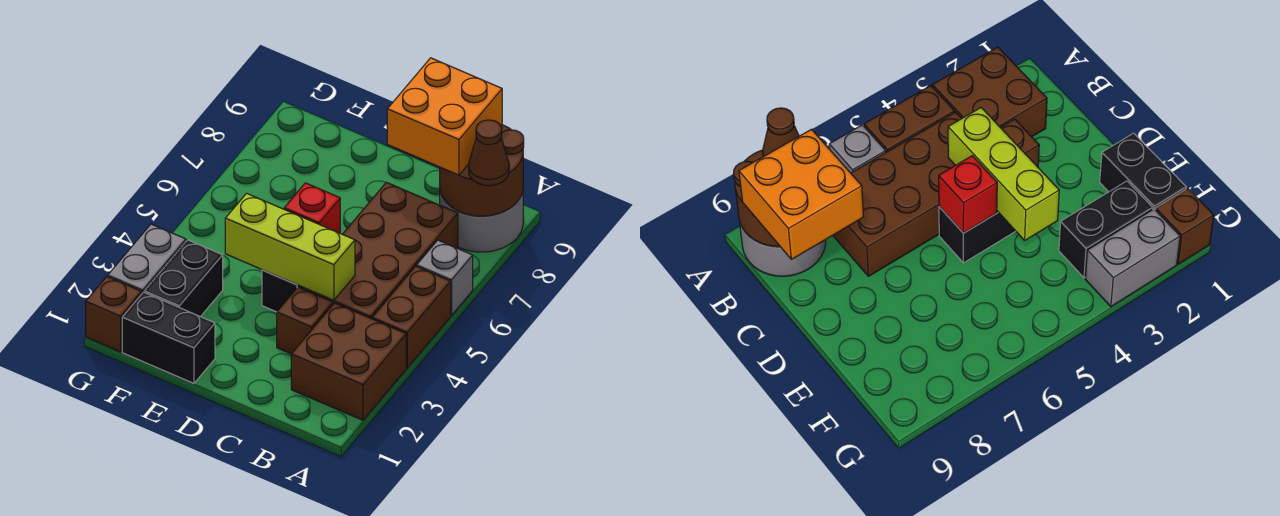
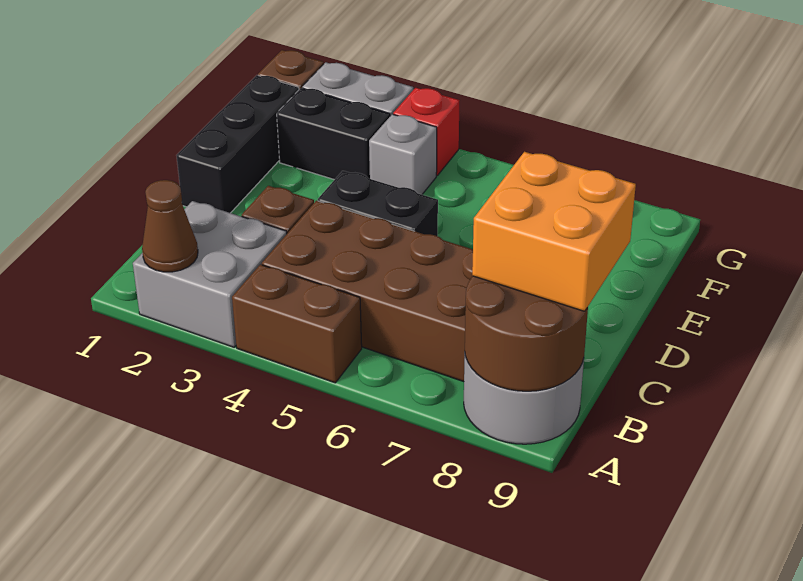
brown brick A2:B3 level 1 -> grey brick A2:B3 level 1
grey brick A6 level 1 -> grey brick F4 level 1
brown cone A8 level 3 -> brown cone A2 level 2
lime brick C4:E4 level 2 -> none
red brick D5 level 2 -> red brick G4 level 1
black brick E1:F1 level 1 -> black brick D1:F1 level 1

